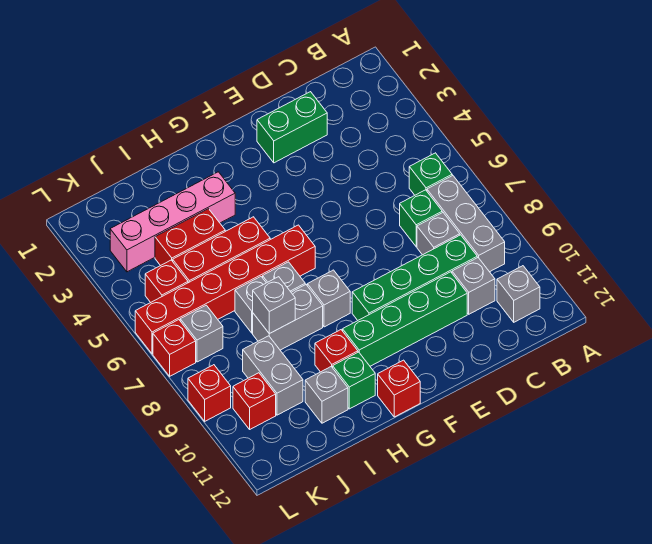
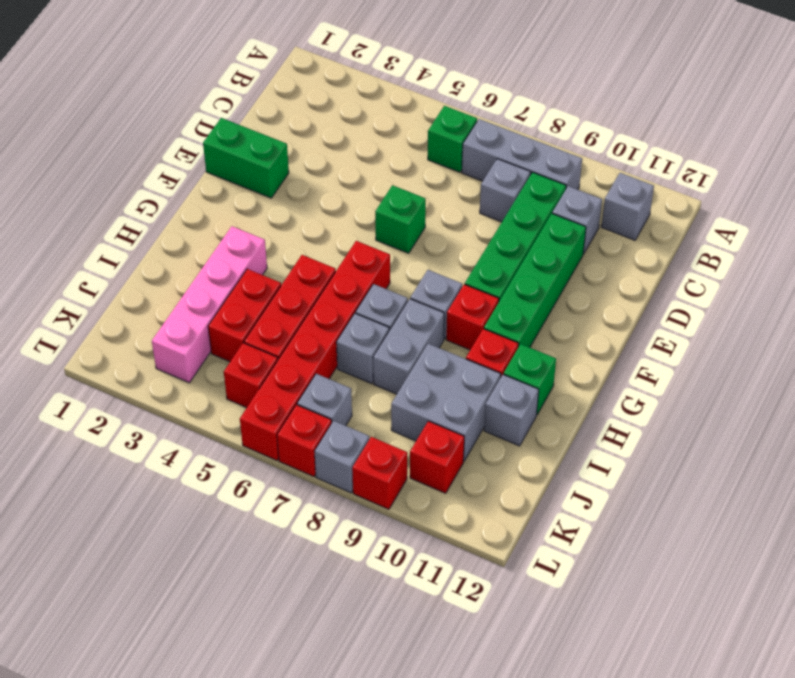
green brick C7 level 1 -> green brick E6 level 1
green brick D2:E2 level 1 -> green brick E1:E2 level 1
red brick G12 level 1 -> red brick G9 level 1
grey brick I8 level 2 -> grey brick L8 level 1
grey brick J9:J10 level 1 -> grey brick I9:J10 level 1

